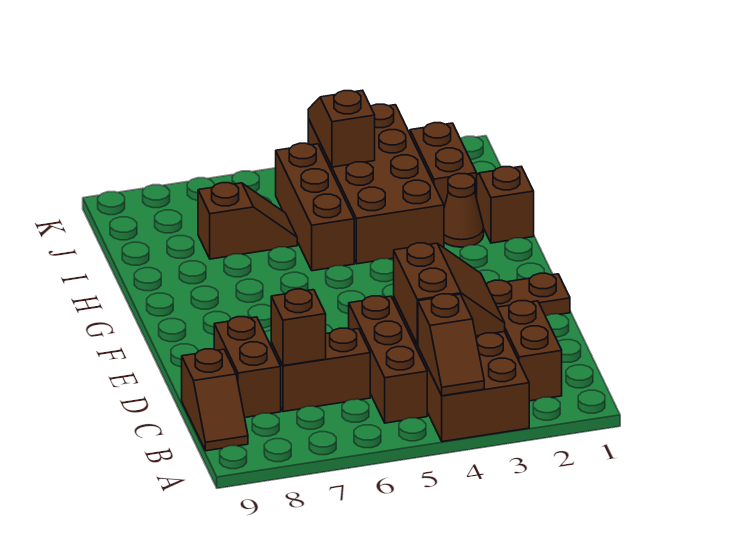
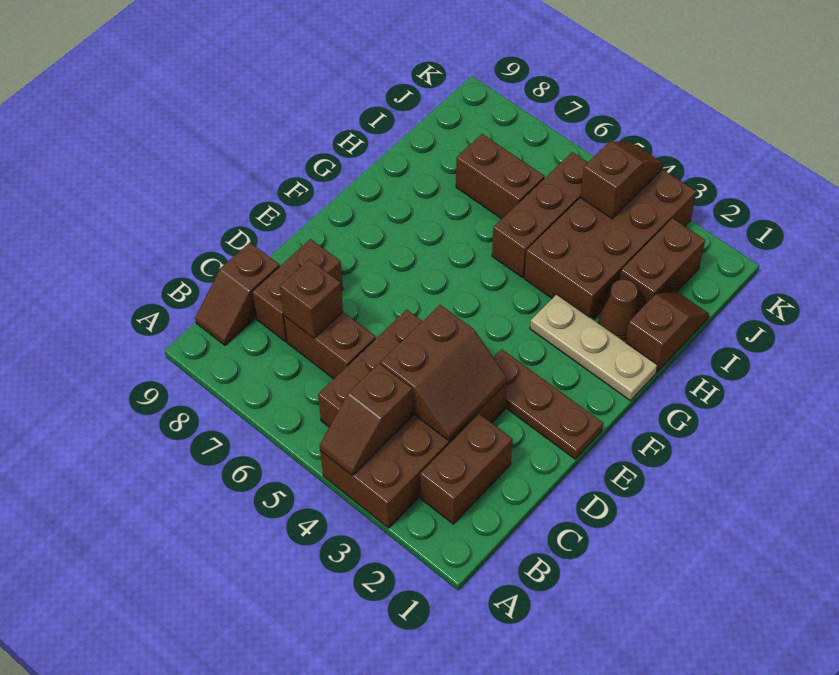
none -> tan plate G1:G3 level 1
brown slope I6:I7 level 1 top 7 -> brown brick I6:I7 level 1

